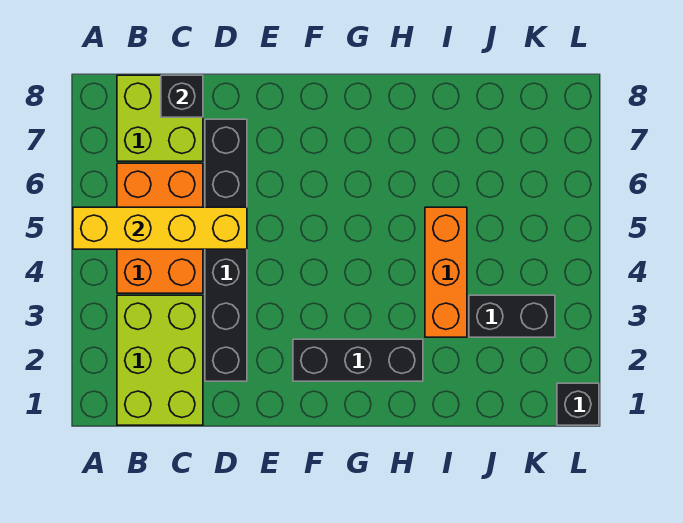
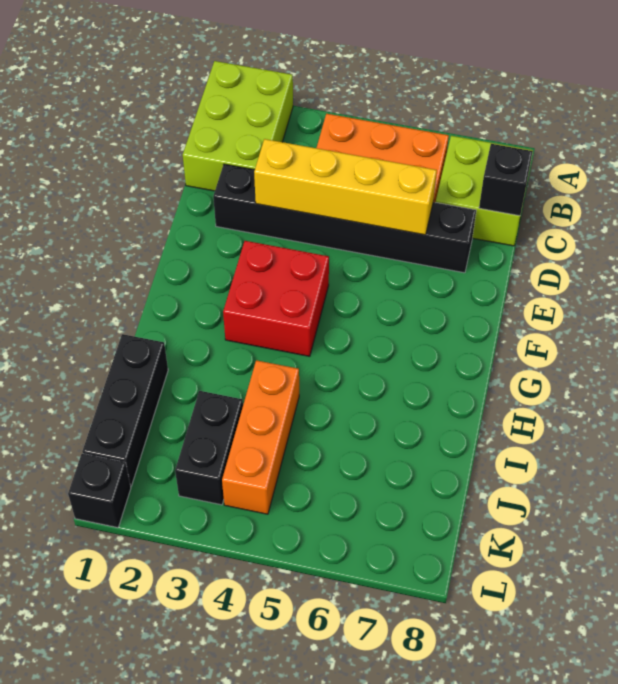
yellow brick A5:D5 level 2 -> yellow brick D3:D6 level 2
lime brick B1:C3 level 1 -> lime brick A1:C2 level 1
black brick F2:H2 level 1 -> black brick I1:K1 level 1
none -> red brick F3:G4 level 1
orange brick I3:I5 level 1 -> orange brick I4:K4 level 1

